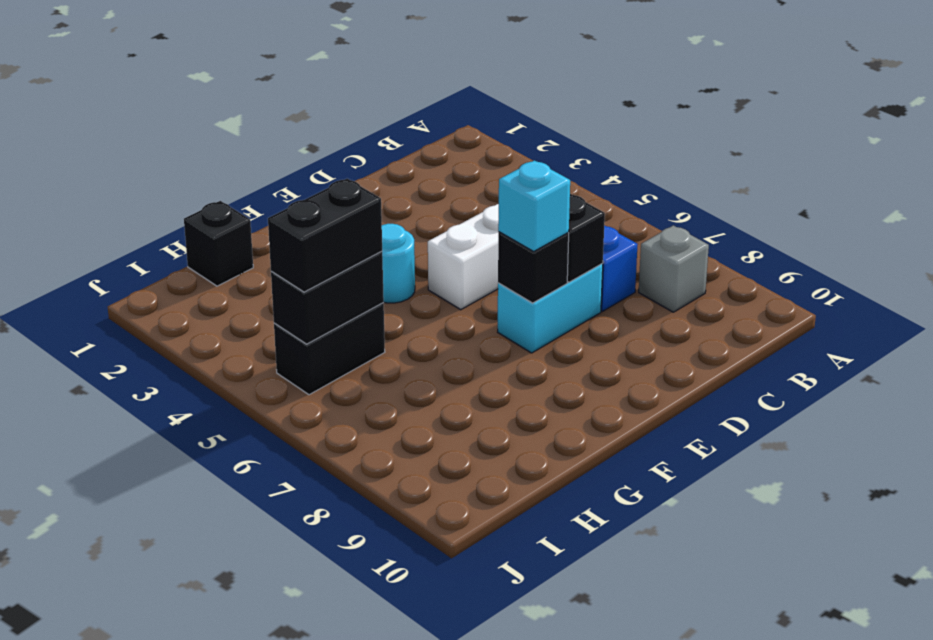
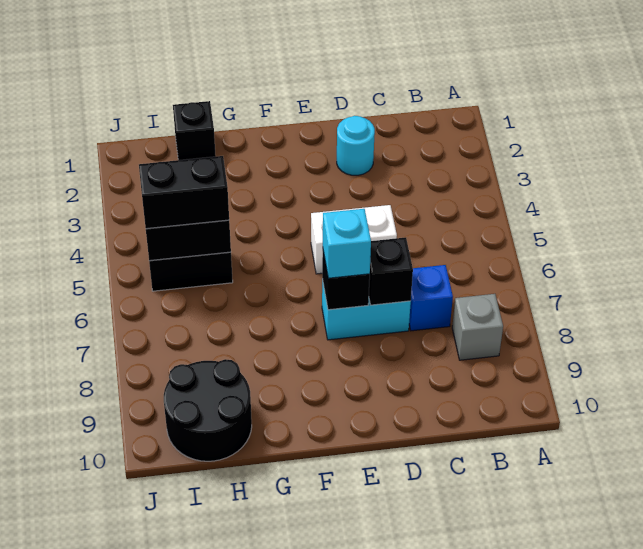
cyan round brick F4 level 1 -> cyan round brick D2 level 1
none -> black round brick H9:I10 level 1

